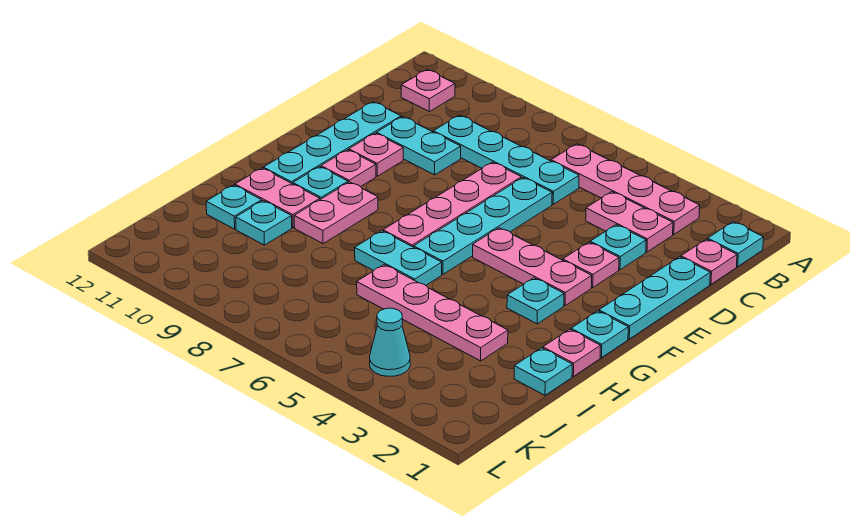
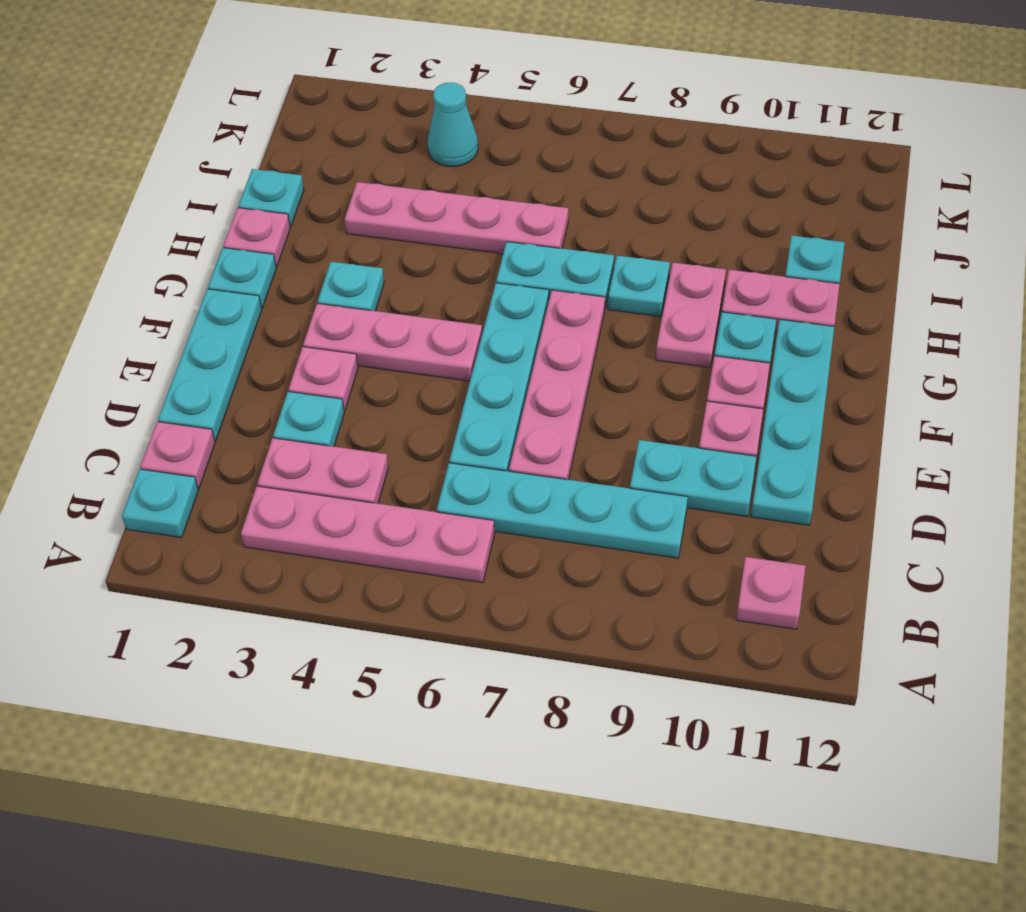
cyan plate I10 level 1 -> cyan plate H8 level 1

